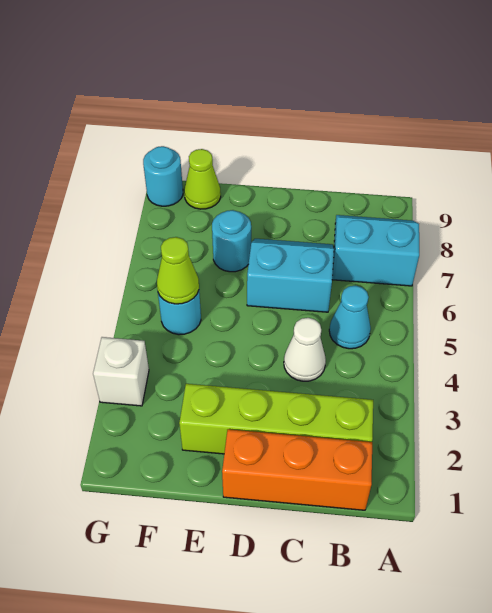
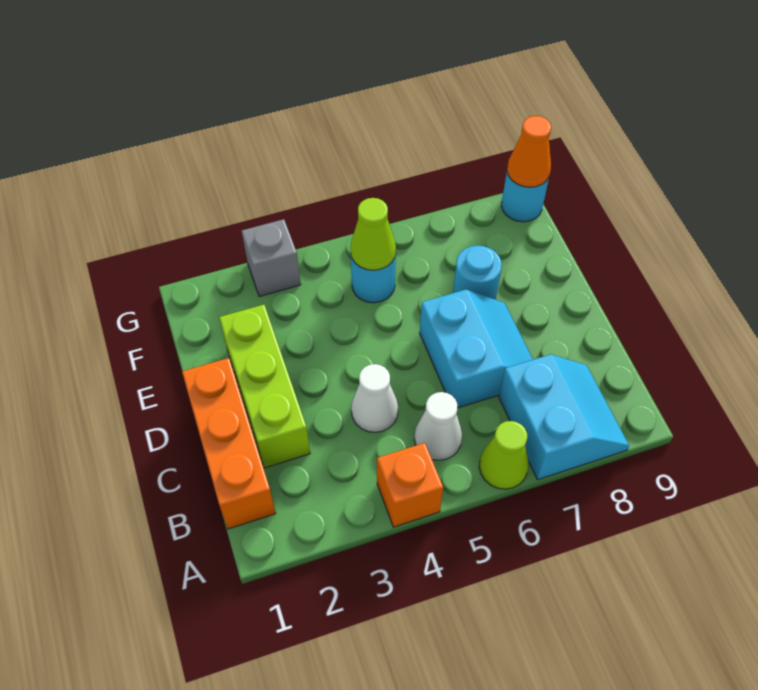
none -> orange brick A4 level 1
lime brick B2:E2 level 1 -> lime brick C2:E2 level 1
cyan cone B5 level 1 -> white cone B5 level 1
lime cone F9 level 1 -> lime cone A6 level 1
white brick G3 level 1 -> grey brick G3 level 1
none -> orange cone G9 level 2

